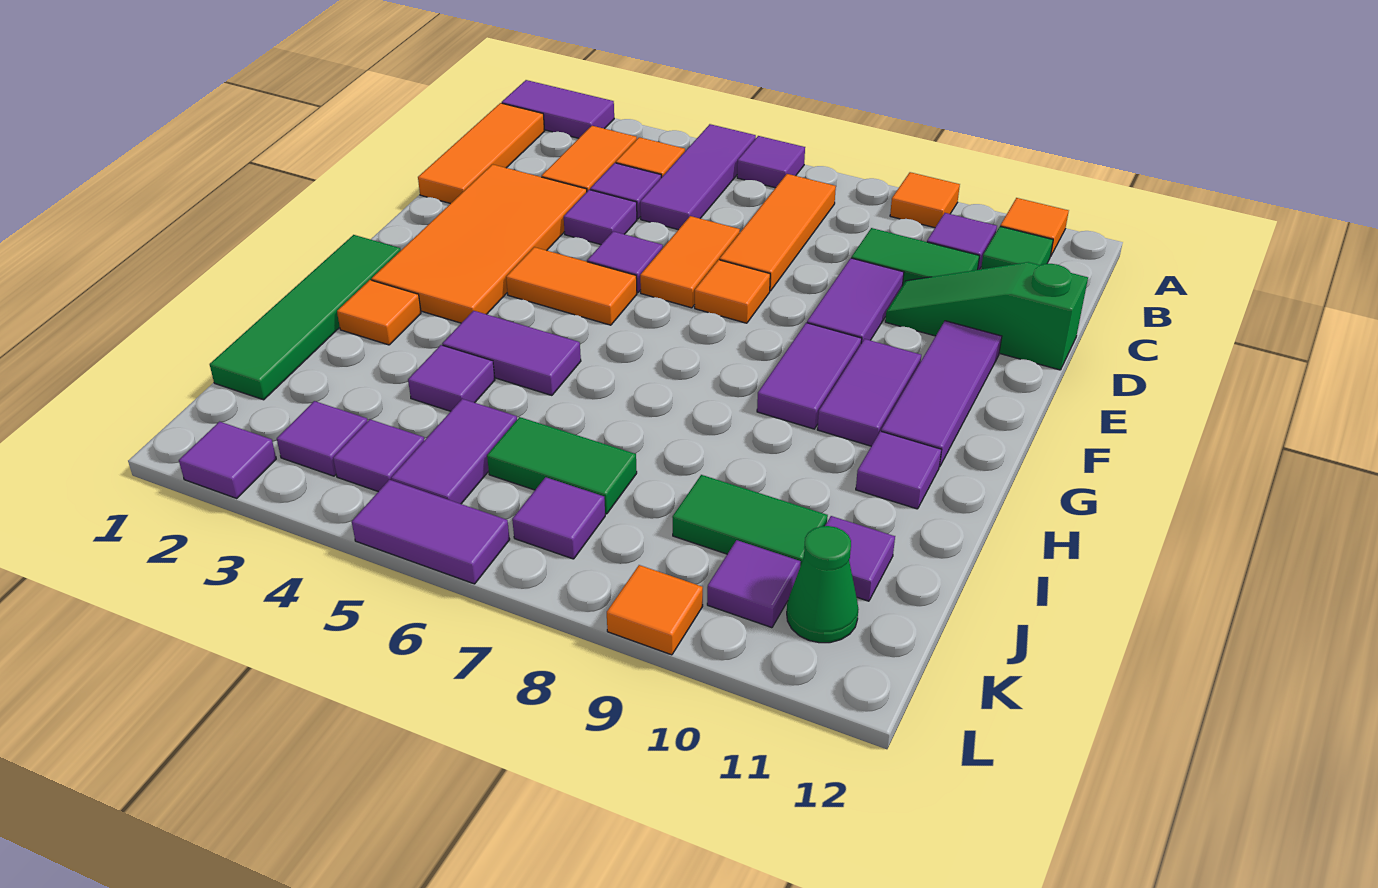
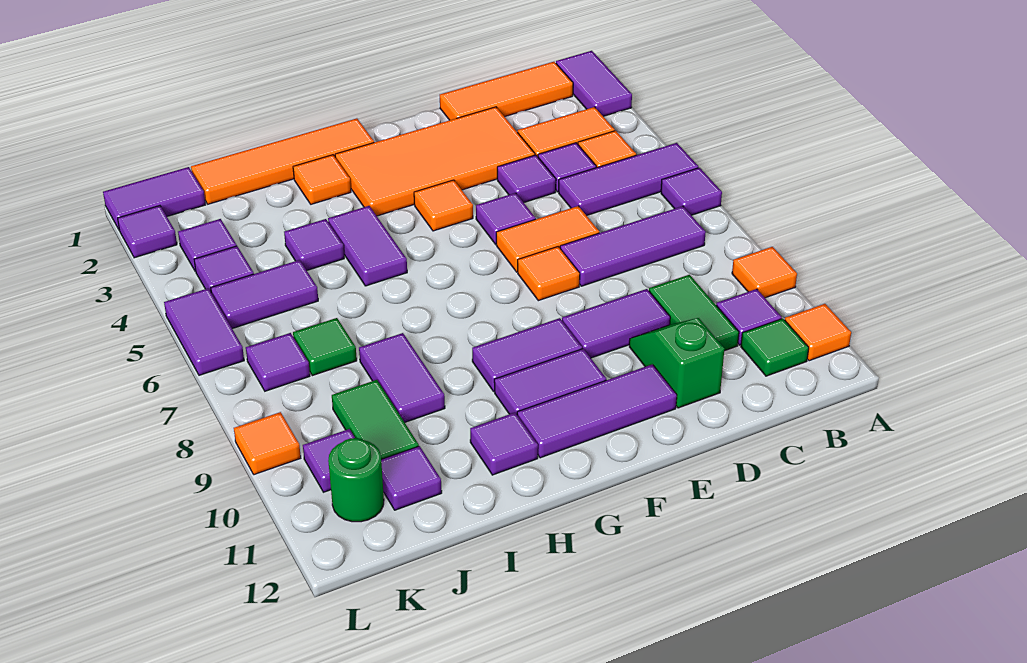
orange tile B7:D7 level 1 -> purple tile B7:D7 level 1
green slope D10:D12 level 1 top 12 -> green slope D10:D11 level 1 top 11
orange tile F4:F5 level 1 -> orange tile F4 level 1
green tile G1:J1 level 1 -> orange tile G1:J1 level 1
none -> purple tile I8:I9 level 1
green tile J6:J7 level 1 -> green tile J7 level 1
none -> purple tile K1:L1 level 1
green cone K11 level 1 -> green round brick K11 level 1

